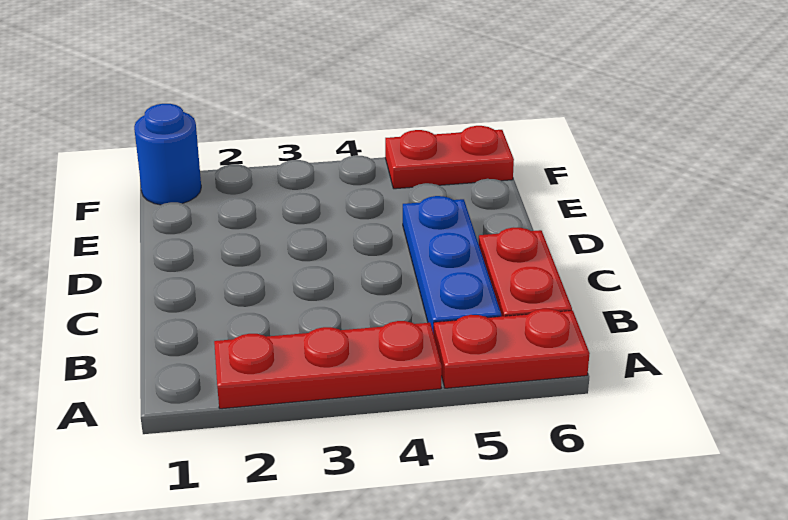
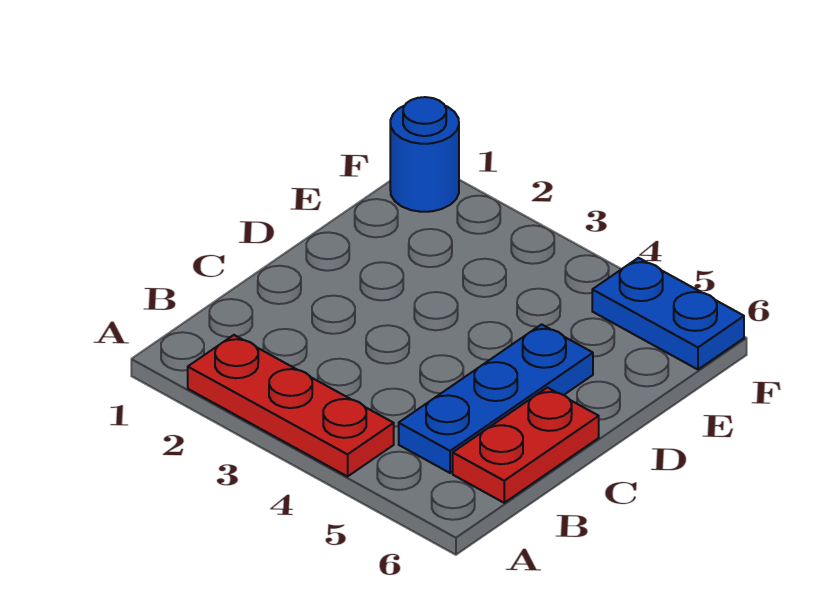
red plate A5:A6 level 1 -> none
red plate F5:F6 level 1 -> blue plate F5:F6 level 1

